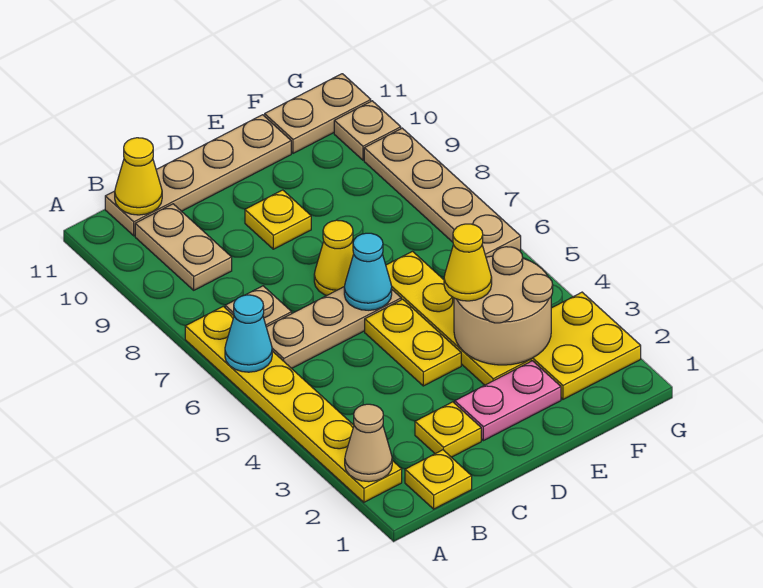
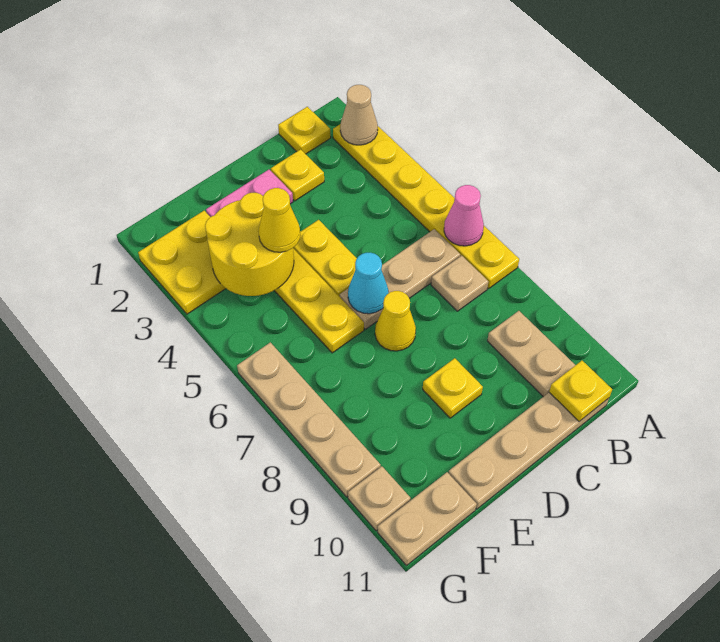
cyan cone A6 level 2 -> pink cone A6 level 2
yellow cone B11 level 2 -> yellow plate B11 level 2
tan round brick E3:F4 level 2 -> yellow round brick E3:F4 level 2

